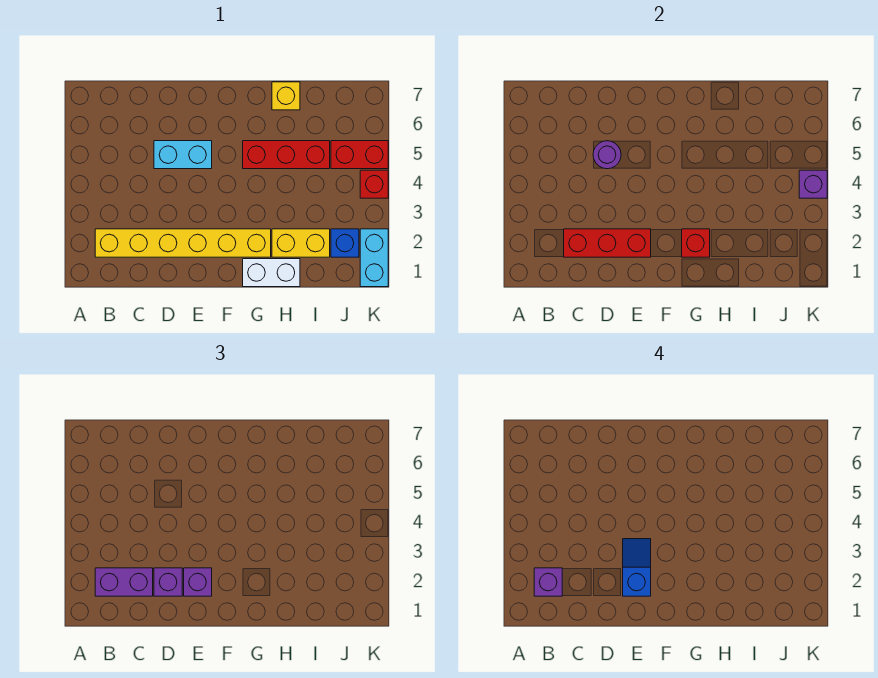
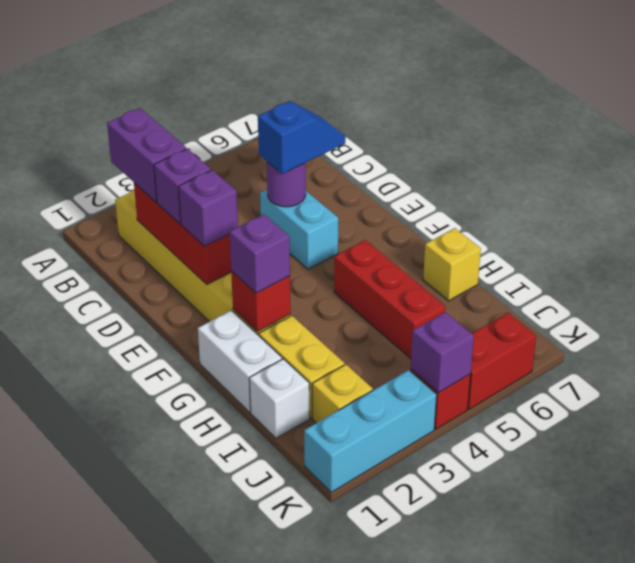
purple brick B2 level 4 -> purple brick G2 level 3
blue slope E2:E3 level 4 top 2 -> blue slope D5:D6 level 3 top 5
none -> white brick I1 level 1
blue brick J2 level 1 -> yellow brick J2 level 1
red brick J5:K5 level 1 -> red brick K5:K6 level 1
cyan brick K1:K2 level 1 -> cyan brick K1:K3 level 1

